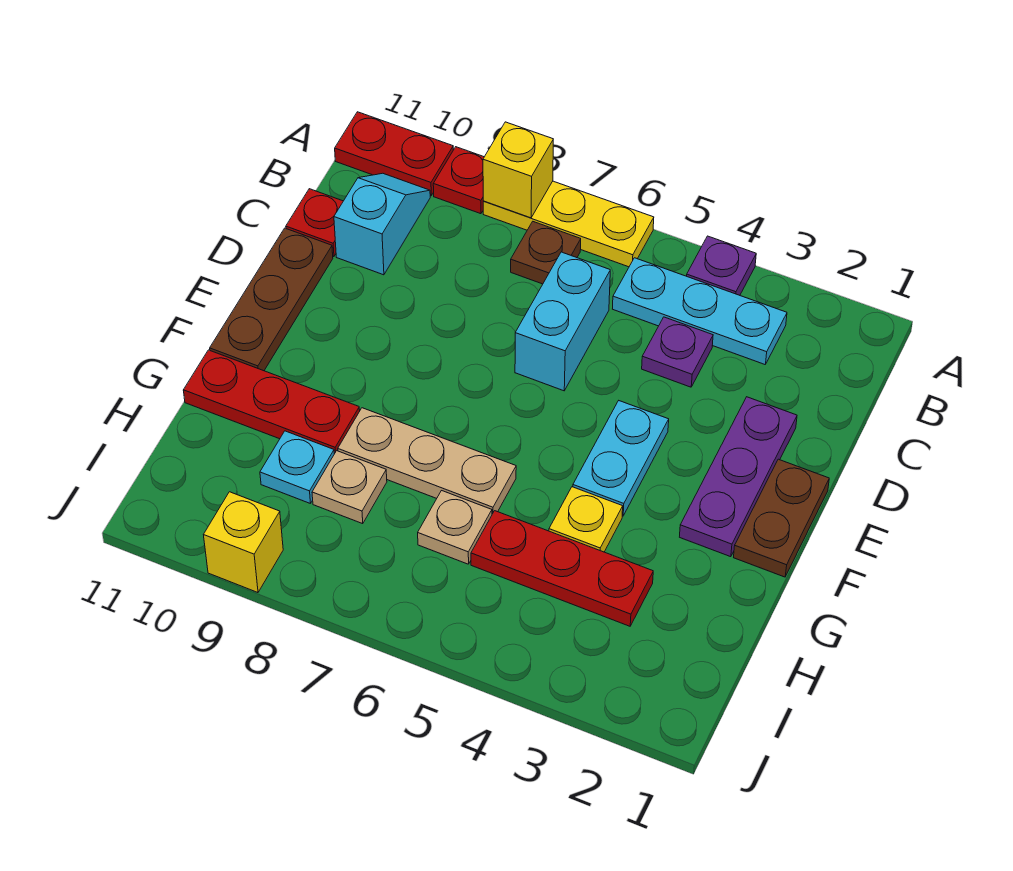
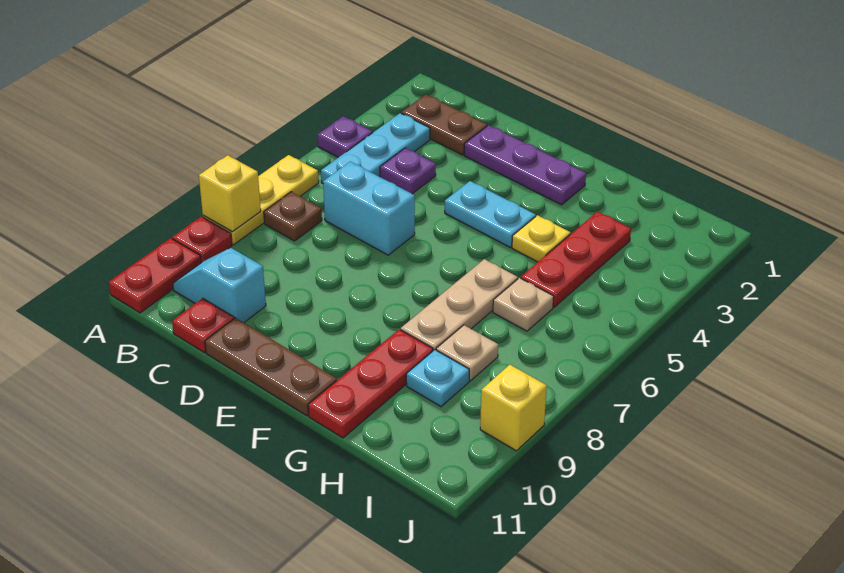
brown plate E1:F1 level 1 -> brown plate B2:C2 level 1

